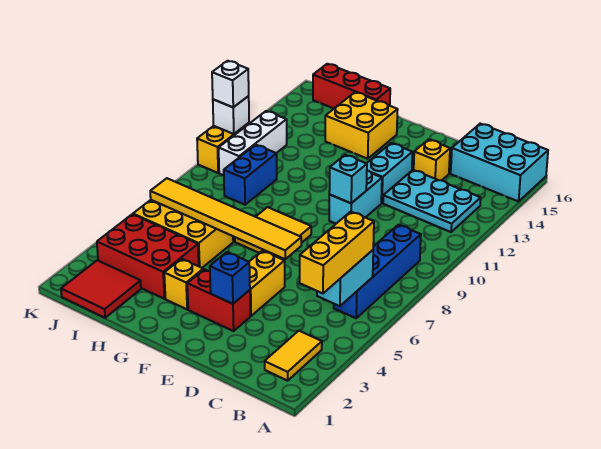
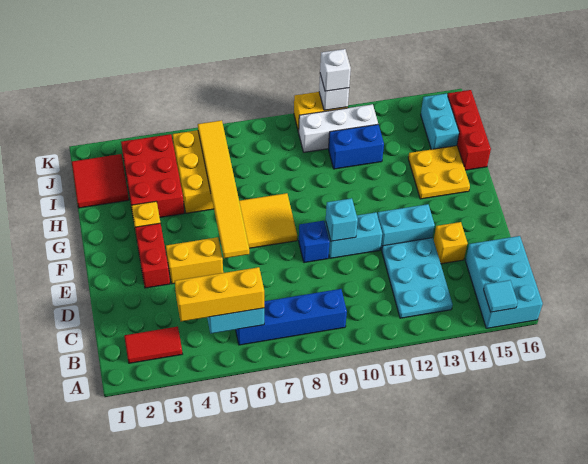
none -> cyan tile A15 level 2
yellow tile B2:B3 level 1 -> red tile B2:B3 level 1
blue brick E3 level 2 -> blue brick E9 level 1
yellow brick G14:H15 level 1 -> yellow plate G14:H15 level 1
blue brick I9:I10 level 1 -> blue brick I11:I12 level 1
none -> cyan brick I15:J15 level 1

